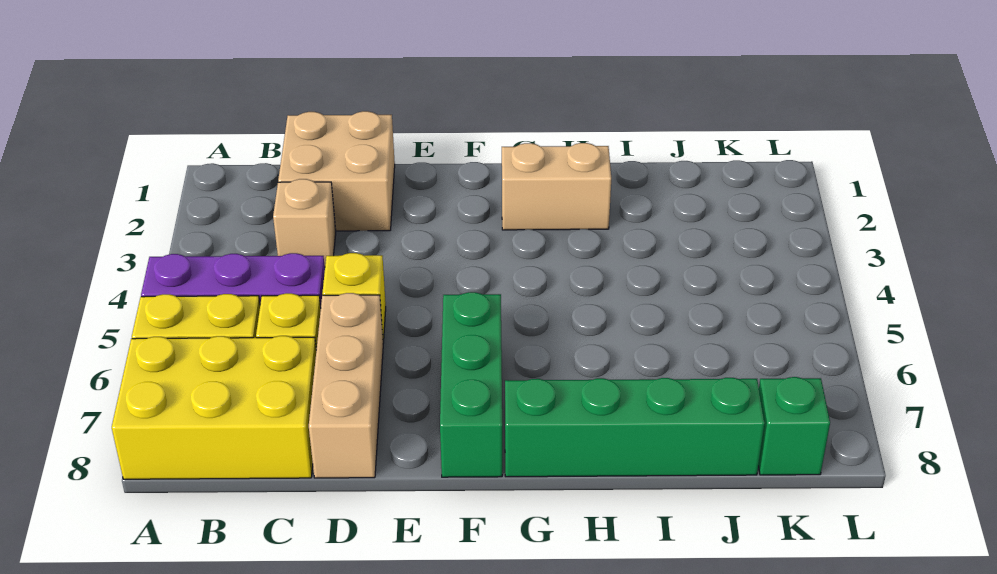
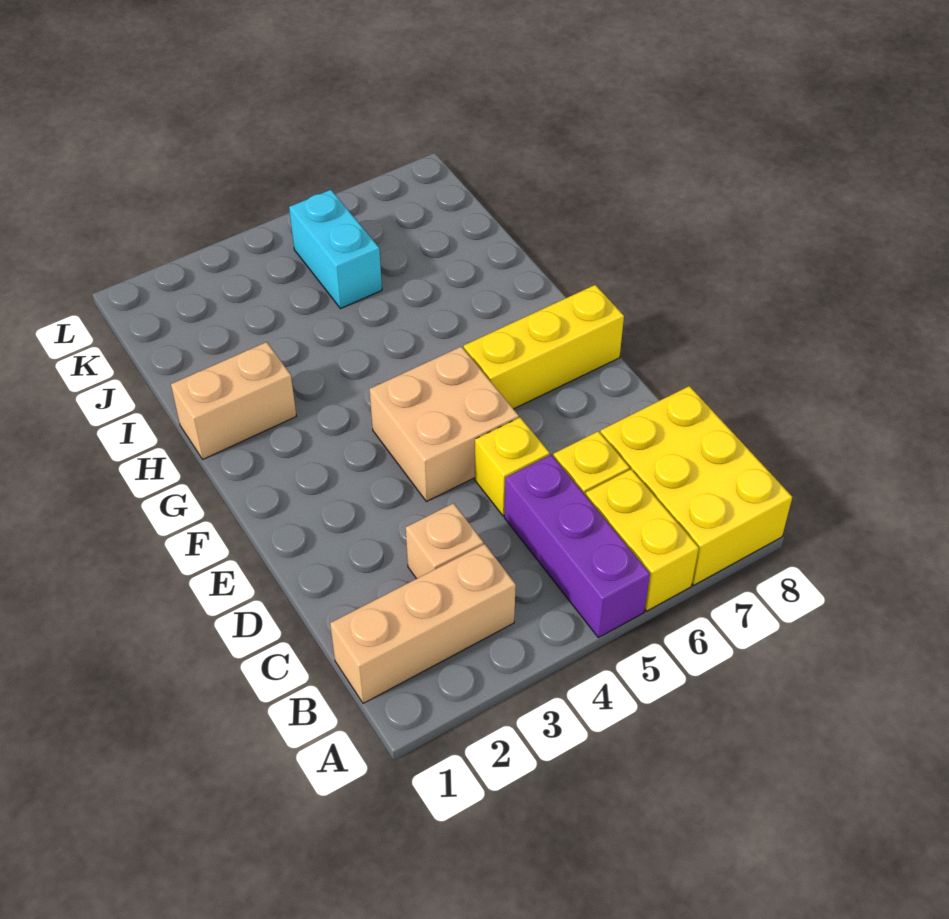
tan brick C1:D2 level 1 -> tan brick E4:F5 level 1
tan brick D6:D8 level 1 -> tan brick B1:B3 level 1
green brick F6:F8 level 1 -> yellow brick F6:F8 level 1
tan brick G2:H2 level 1 -> tan brick H1:H2 level 1
green brick G8:J8 level 1 -> none
none -> cyan brick J5:K5 level 1
green brick K8 level 1 -> none

